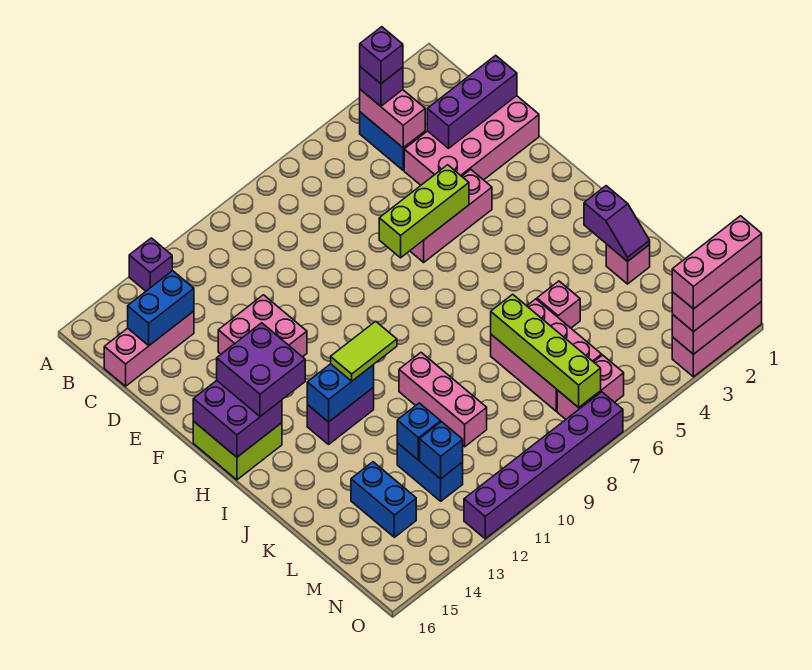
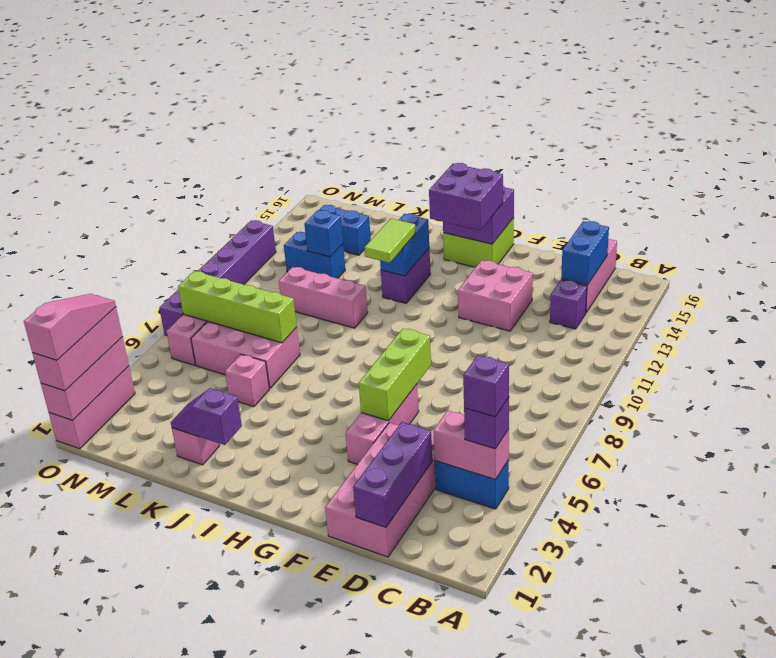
purple brick A13 level 1 -> purple brick C13 level 1
blue brick M12 level 2 -> none
pink brick O1:O3 level 4 -> pink slope O1:O3 level 4 top 1

